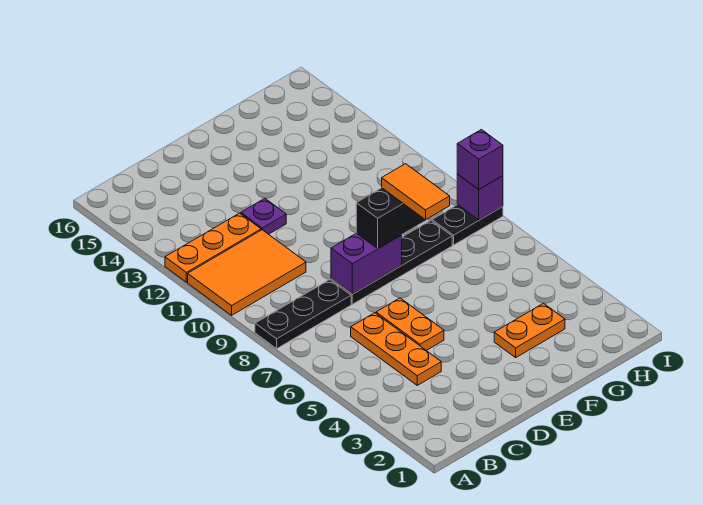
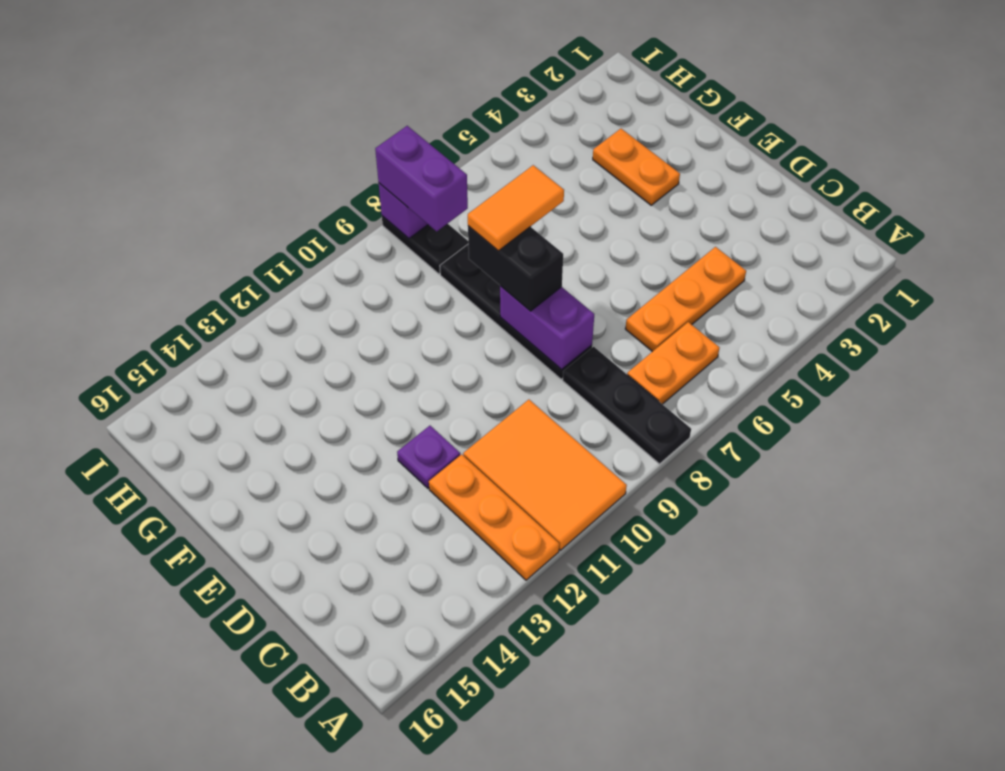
orange plate D5:D6 level 1 -> orange plate B6:B7 level 1
purple brick I8 level 3 -> purple brick H8:I8 level 3

